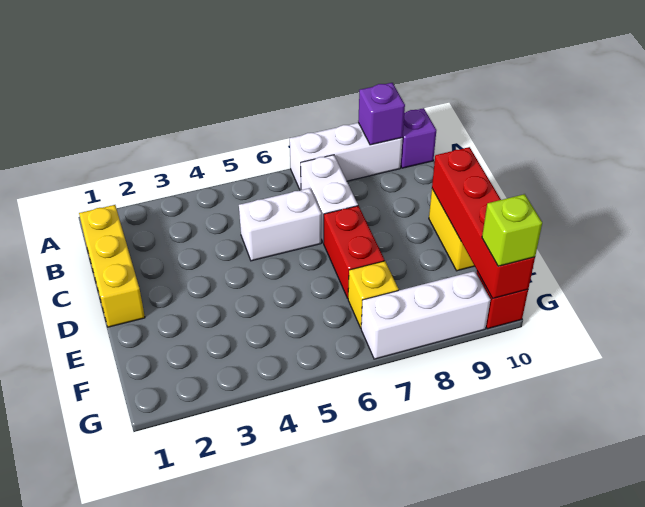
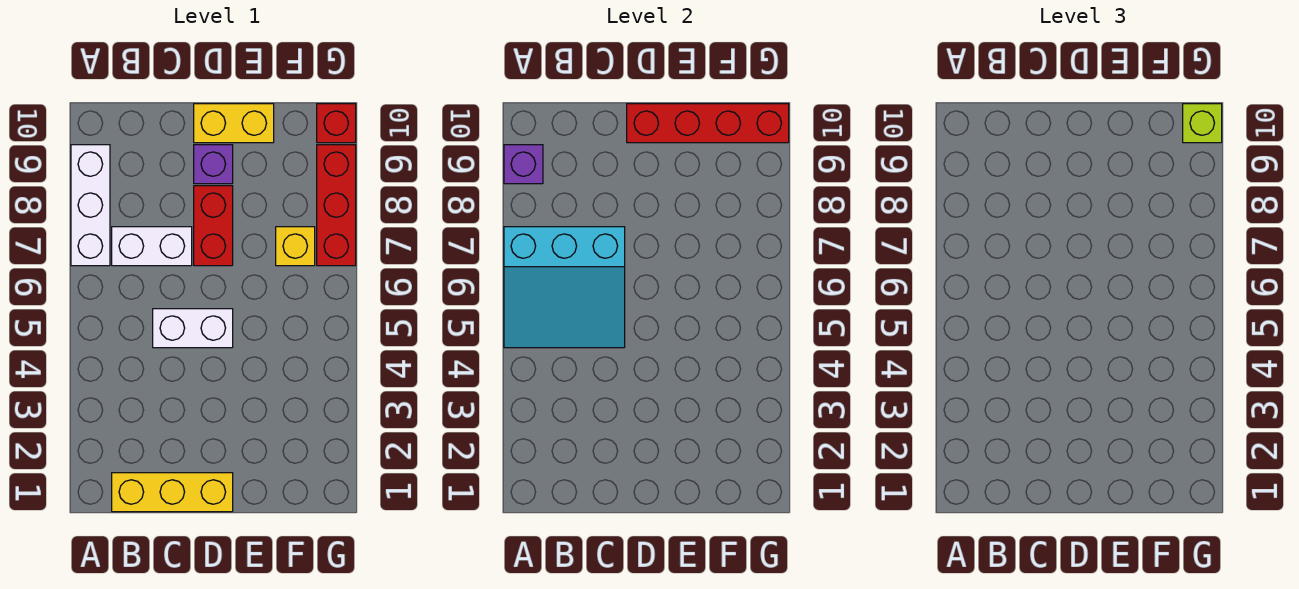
none -> cyan slope A5:C7 level 2 top 7
purple brick A10 level 1 -> purple brick D9 level 1
white brick C5:C6 level 1 -> white brick C5:D5 level 1
red brick D7:E7 level 1 -> red brick D7:D8 level 1
white brick G7:G9 level 1 -> red brick G7:G9 level 1

